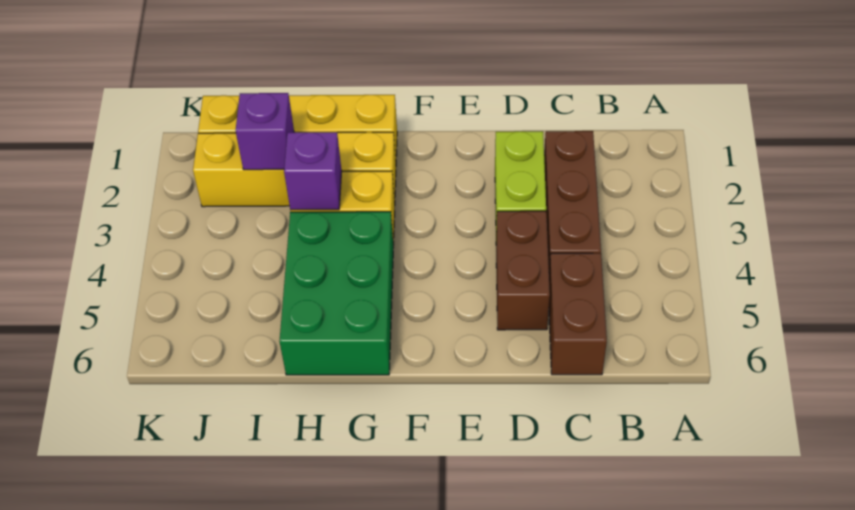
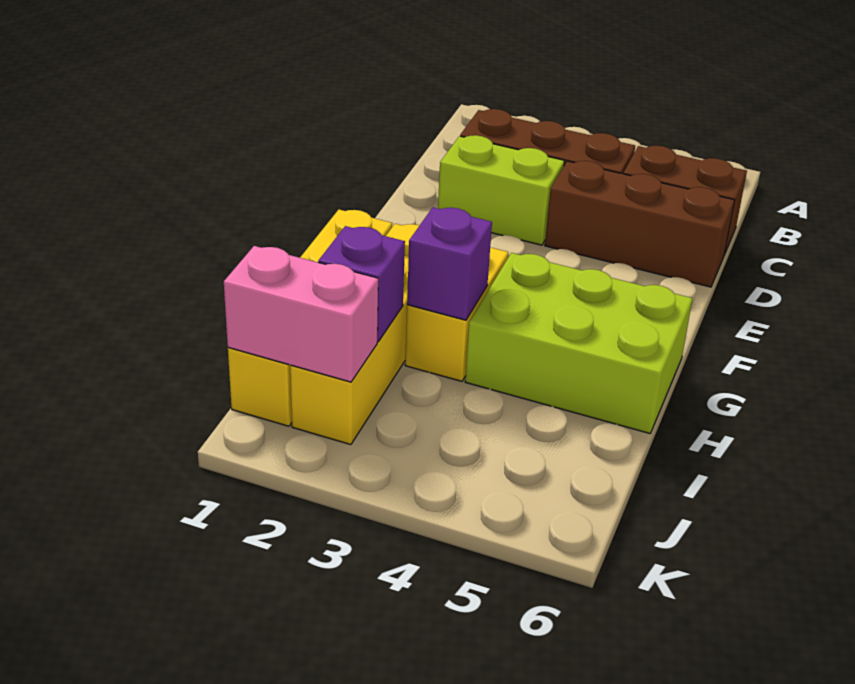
brown brick D4:D5 level 1 -> brown brick D4:D6 level 1
green brick G4:H6 level 1 -> lime brick G4:H6 level 1
none -> pink brick J1:J2 level 2

